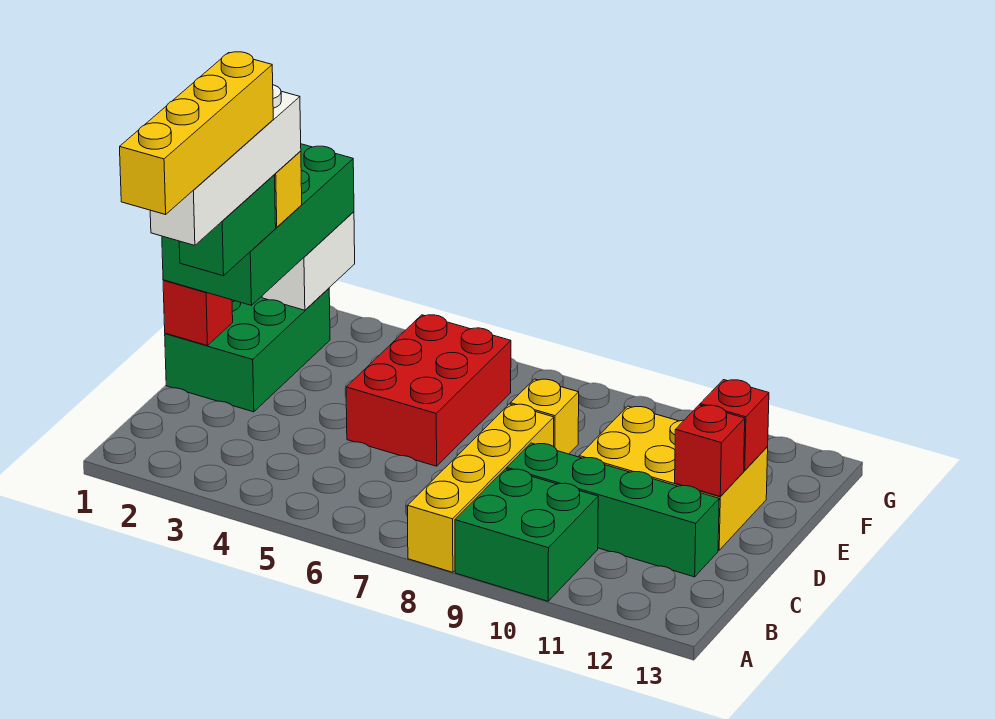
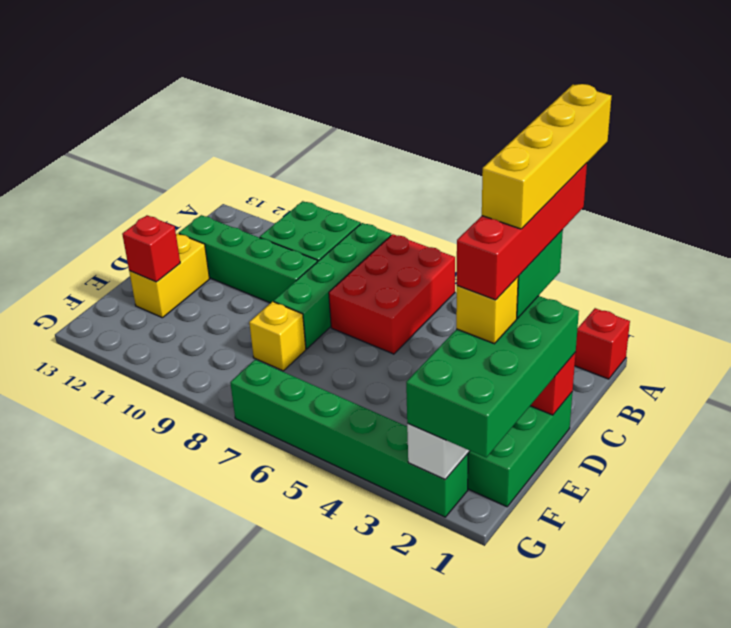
yellow brick A8:D8 level 1 -> green brick A8:D8 level 1
white brick B2:E2 level 5 -> red brick B2:E2 level 5
red brick D5:F6 level 1 -> red brick A6:C7 level 1
yellow brick D10:E12 level 1 -> yellow brick D12:E12 level 1
red brick D12 level 2 -> red brick A1 level 1
none -> green brick G2:G7 level 1

